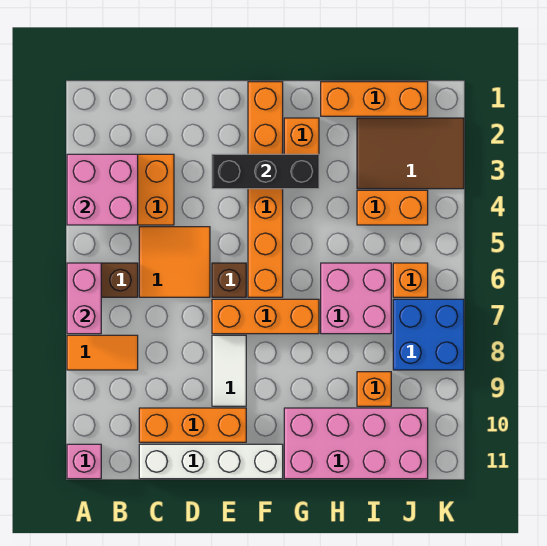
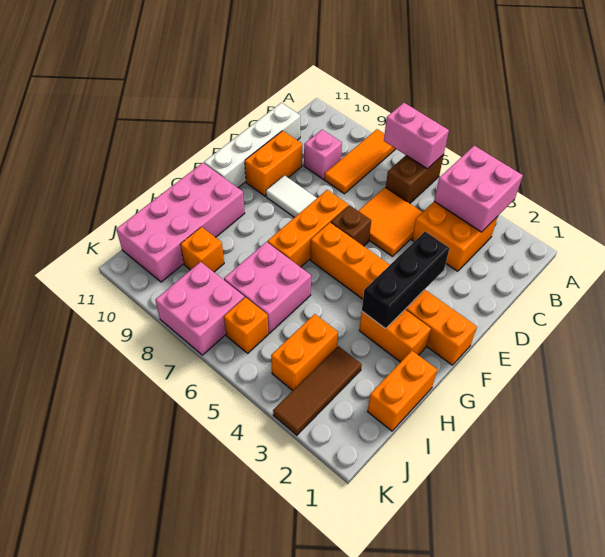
orange tile A8:B8 level 1 -> orange tile A8:C8 level 1
pink brick A11 level 1 -> pink brick C9 level 1
orange brick C10:E10 level 1 -> orange brick D10:E10 level 1
orange brick H1:J1 level 1 -> orange brick H1:I1 level 1
brown tile I2:K3 level 1 -> brown tile I3:K3 level 1
blue brick J7:K8 level 1 -> pink brick J7:K8 level 1

